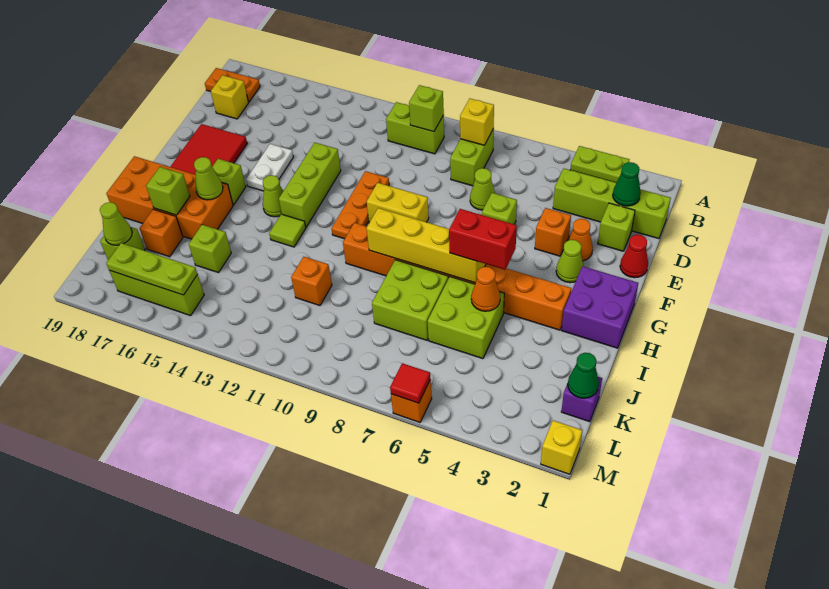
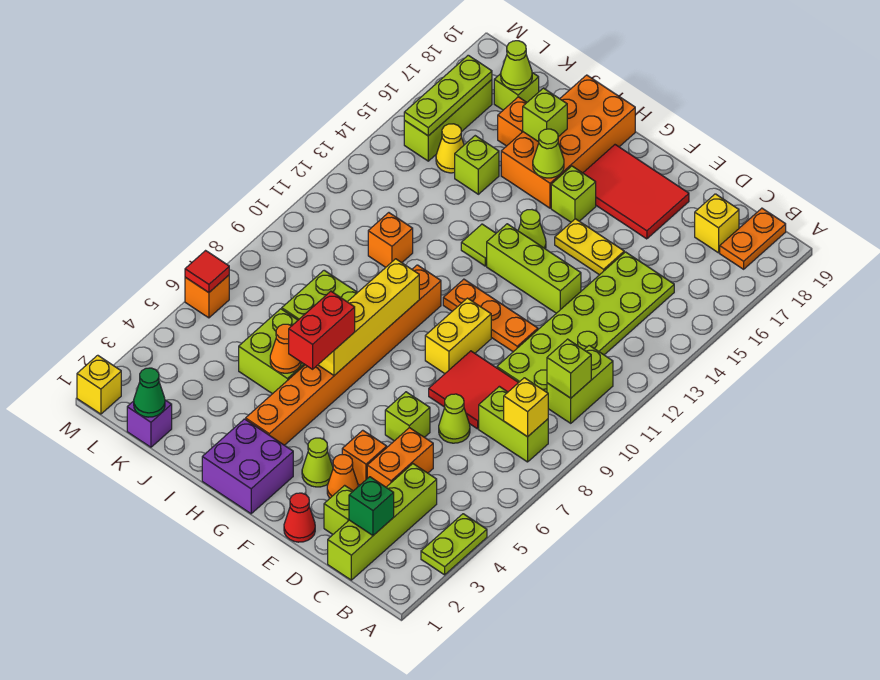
green cone C2 level 2 -> green brick C2 level 2
none -> lime plate C10:D15 level 1
none -> orange brick D4:D5 level 1
none -> red tile D8:E9 level 1
white plate E15:F15 level 1 -> yellow plate E15:F15 level 1
none -> yellow cone K15 level 1

